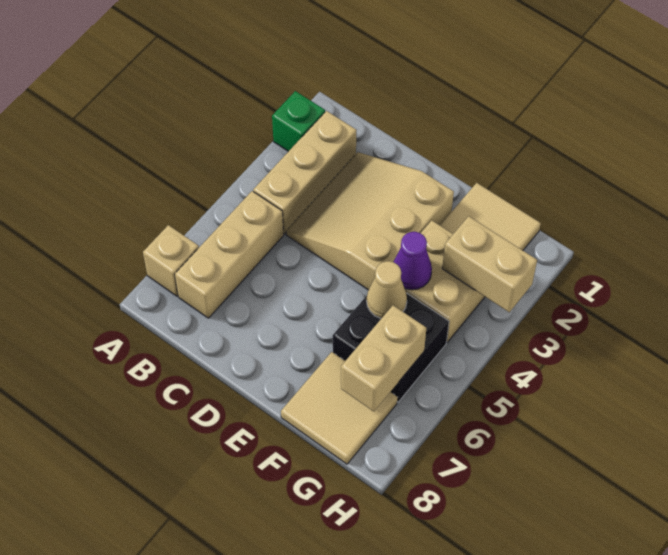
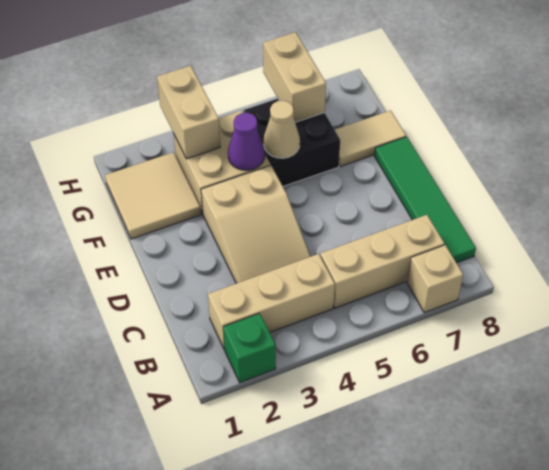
none -> green tile B8:E8 level 1
tan slope C2:E4 level 1 top E -> tan slope C3:E4 level 1 top E
tan tile F7:G8 level 1 -> tan tile F7:F8 level 1
tan brick G6:G7 level 2 -> tan brick G6:H6 level 2

